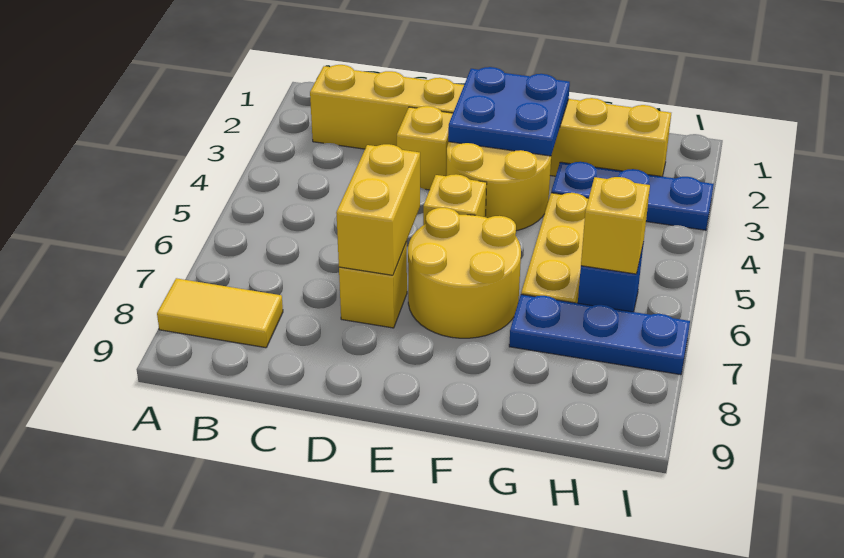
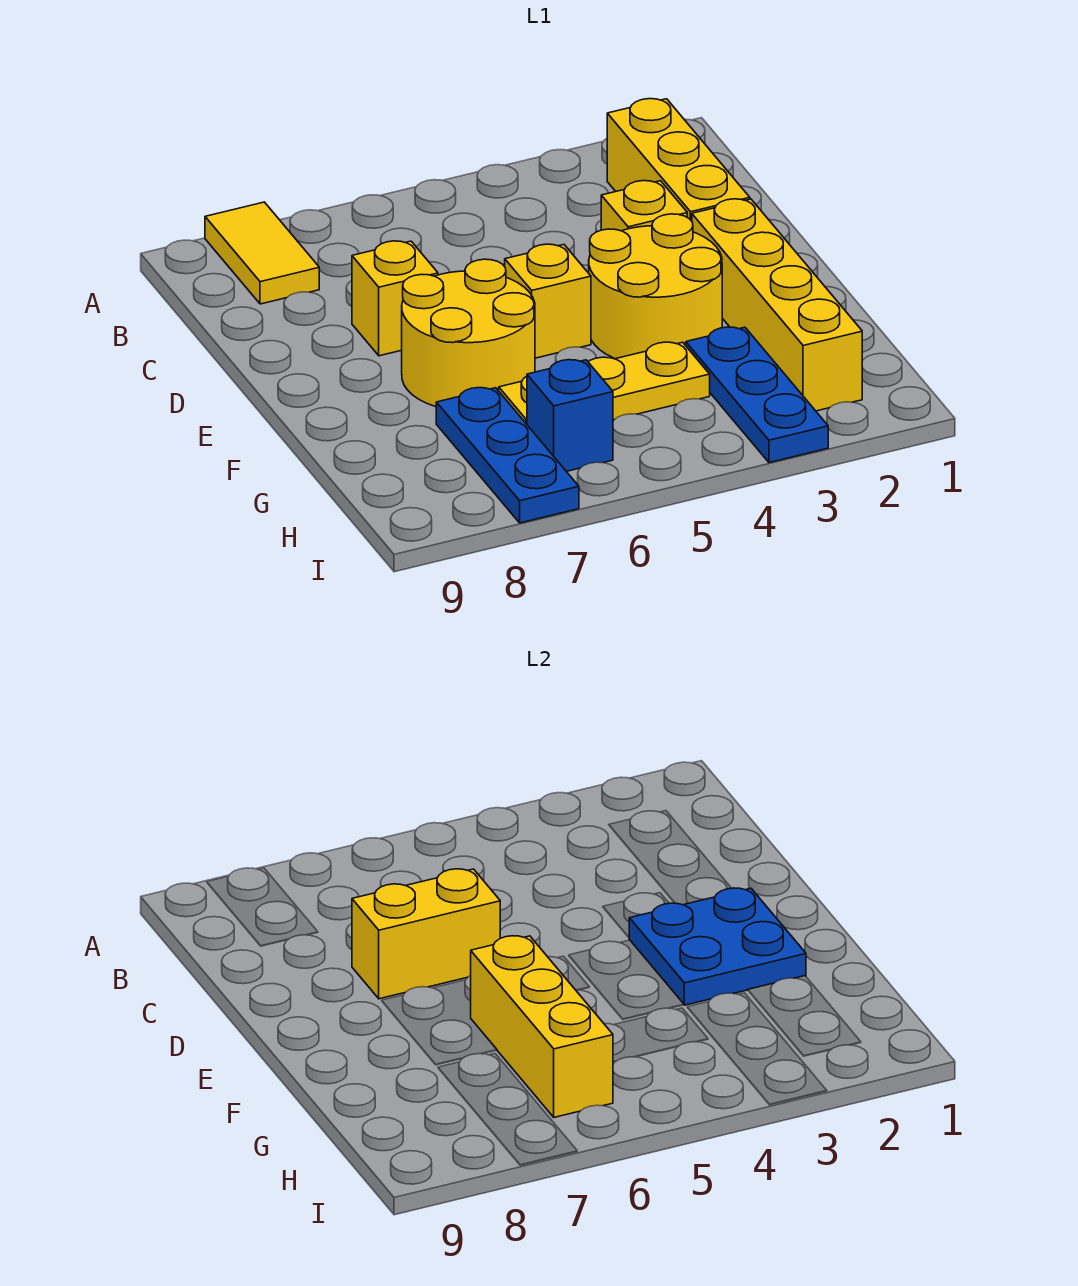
yellow brick H6 level 2 -> yellow brick F6:H6 level 2

